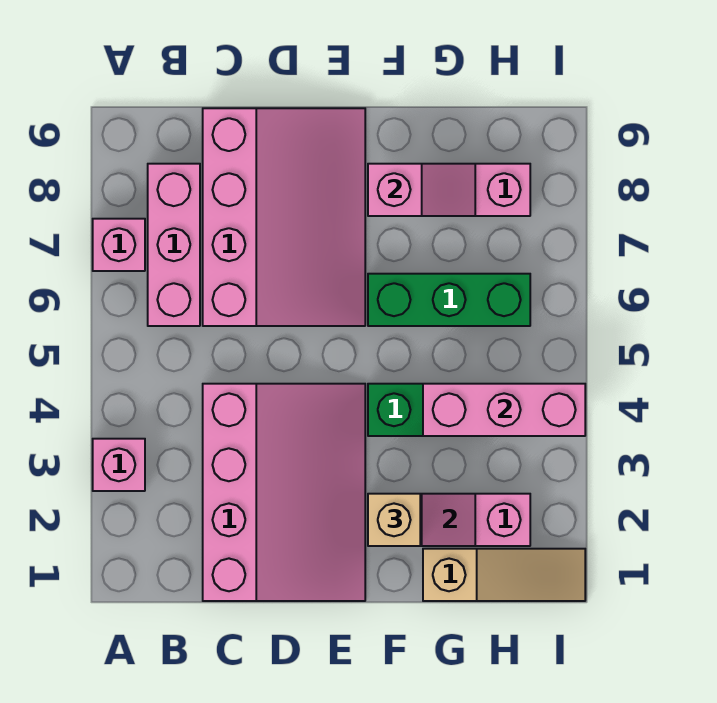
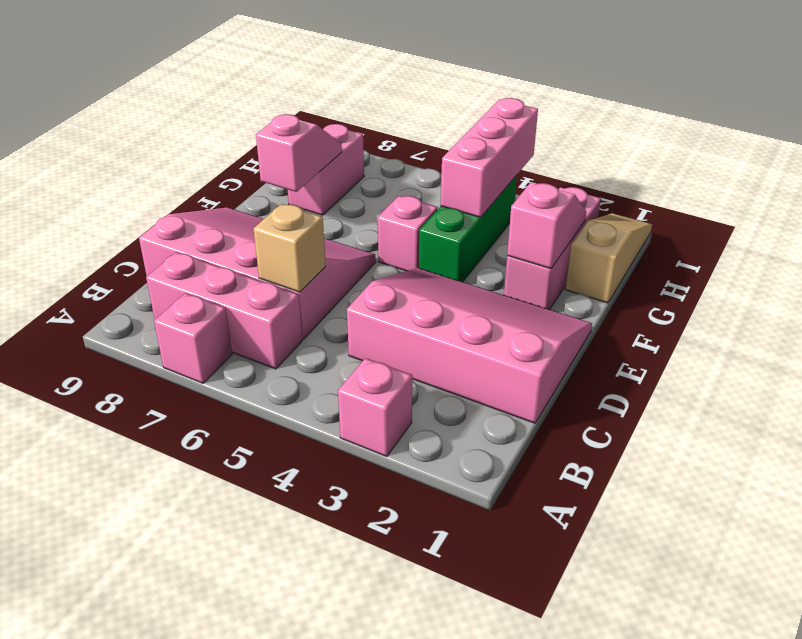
tan brick F2 level 3 -> tan brick C6 level 2
none -> pink brick F5 level 1
green brick F6:H6 level 1 -> none

